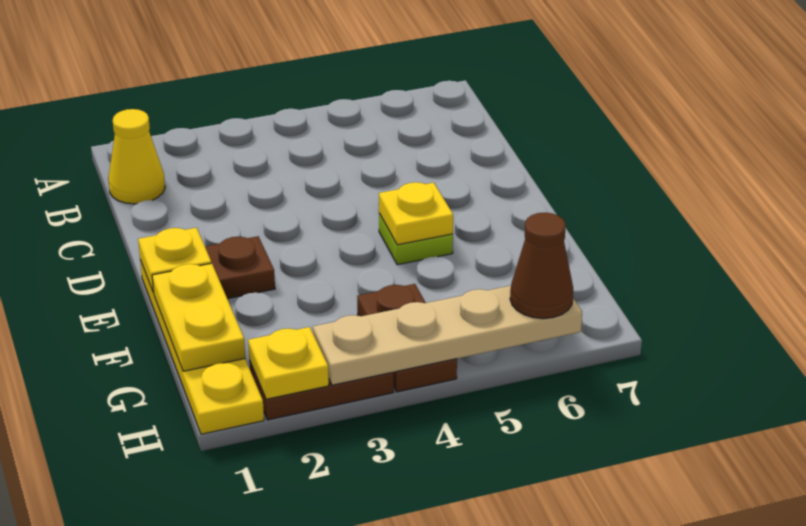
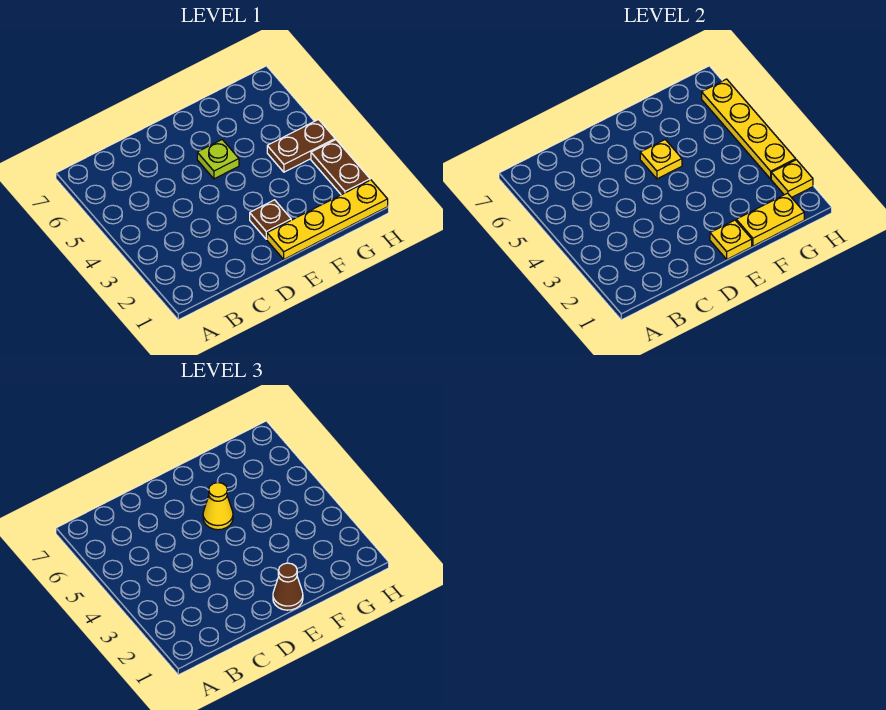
yellow cone B1 level 1 -> yellow cone E5 level 3
tan plate H3:H6 level 2 -> yellow plate H3:H6 level 2
brown cone H6 level 3 -> brown cone E1 level 3

